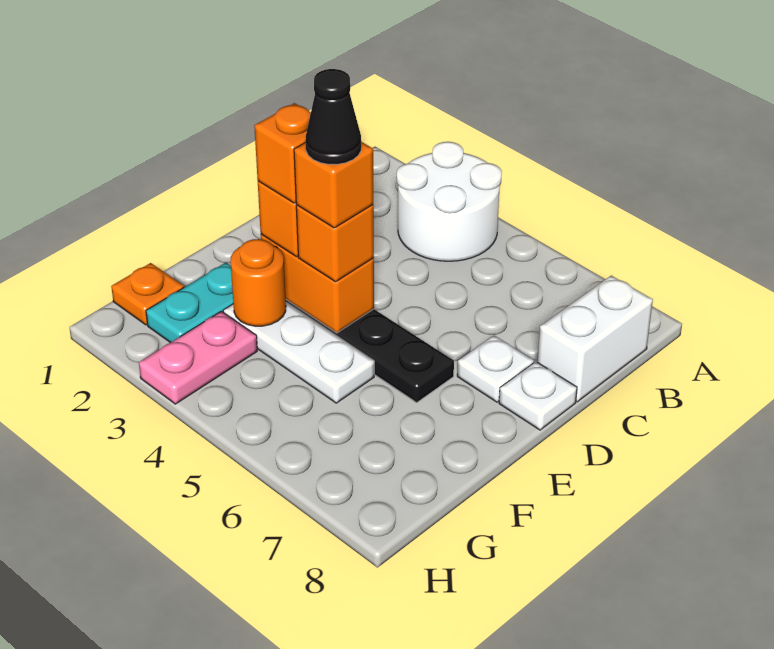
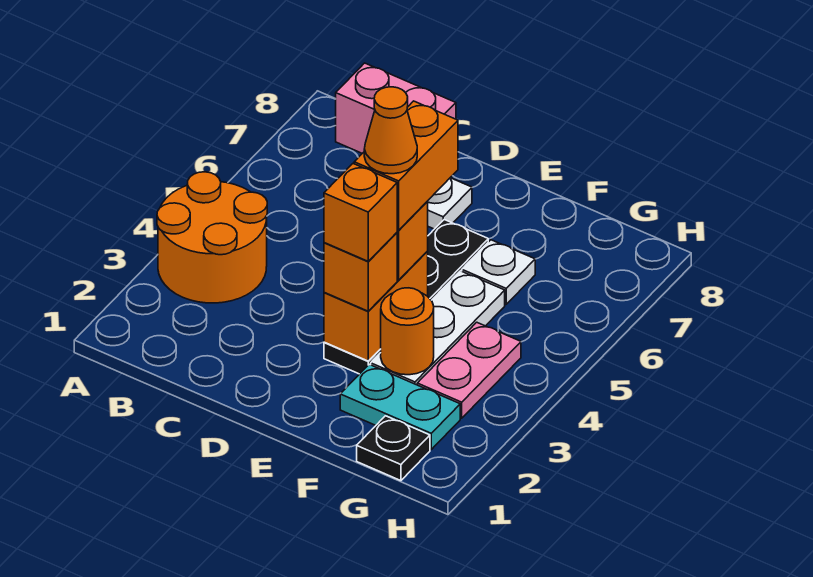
white round brick A3:B4 level 1 -> orange round brick A3:B4 level 1
white brick B8:C8 level 1 -> pink brick B8:C8 level 1
white plate D8 level 1 -> white plate F6 level 1
orange brick E4 level 4 -> orange brick E4:E5 level 4
black cone E4 level 5 -> orange cone E4 level 5
orange plate G1 level 1 -> black plate G1 level 1
pink plate G3:H3 level 1 -> pink plate G3:G4 level 1

